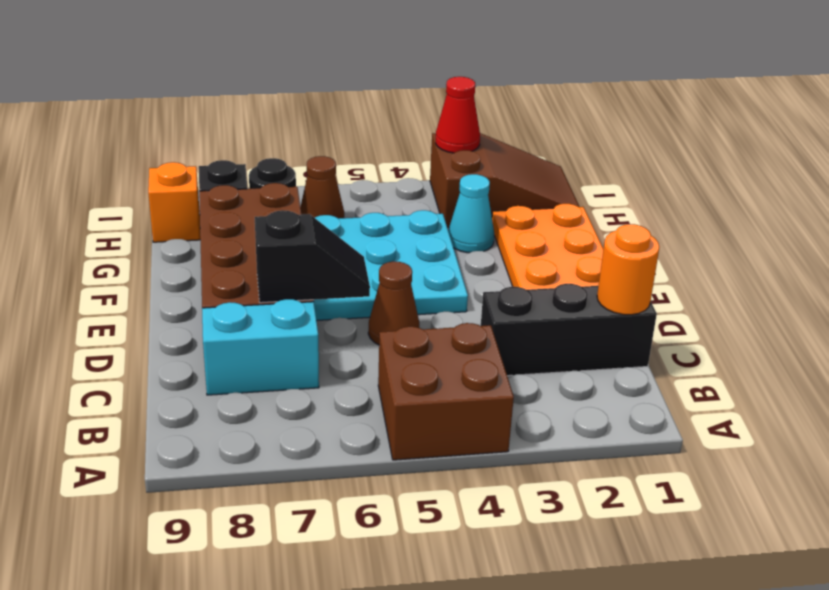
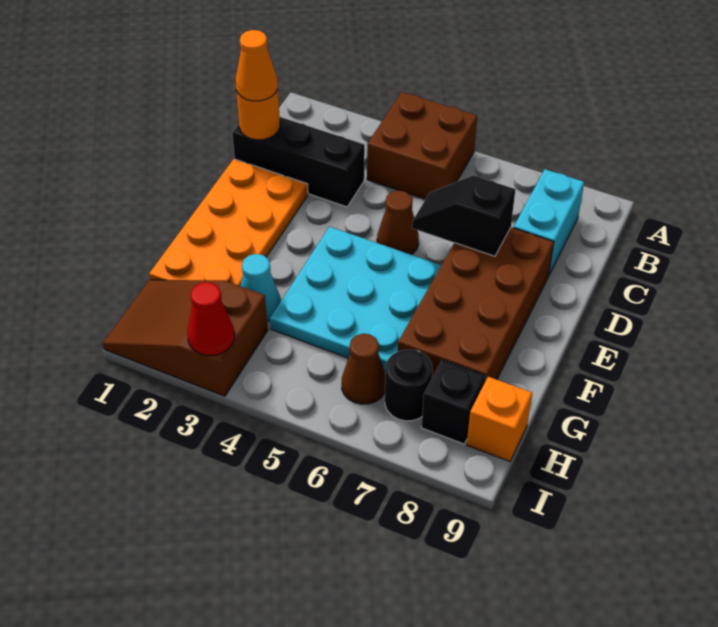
none -> orange cone C1 level 3
cyan brick C7:C8 level 1 -> cyan brick B8:C8 level 1

